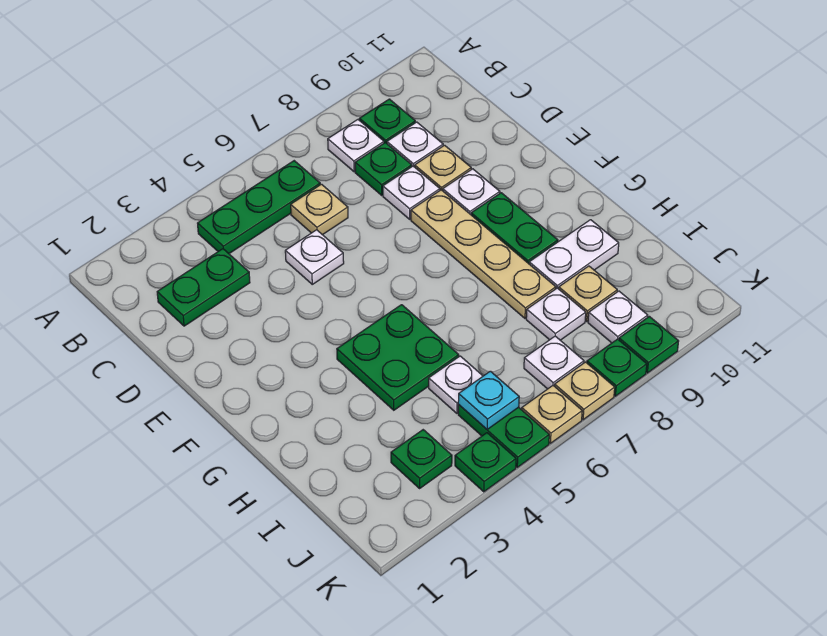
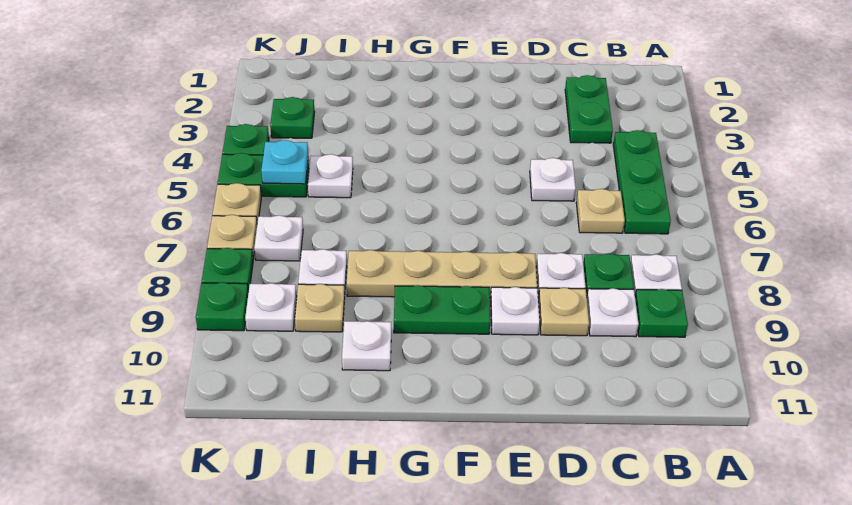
green plate G4:H5 level 1 -> none
white plate H9:H10 level 1 -> white plate H10 level 1

